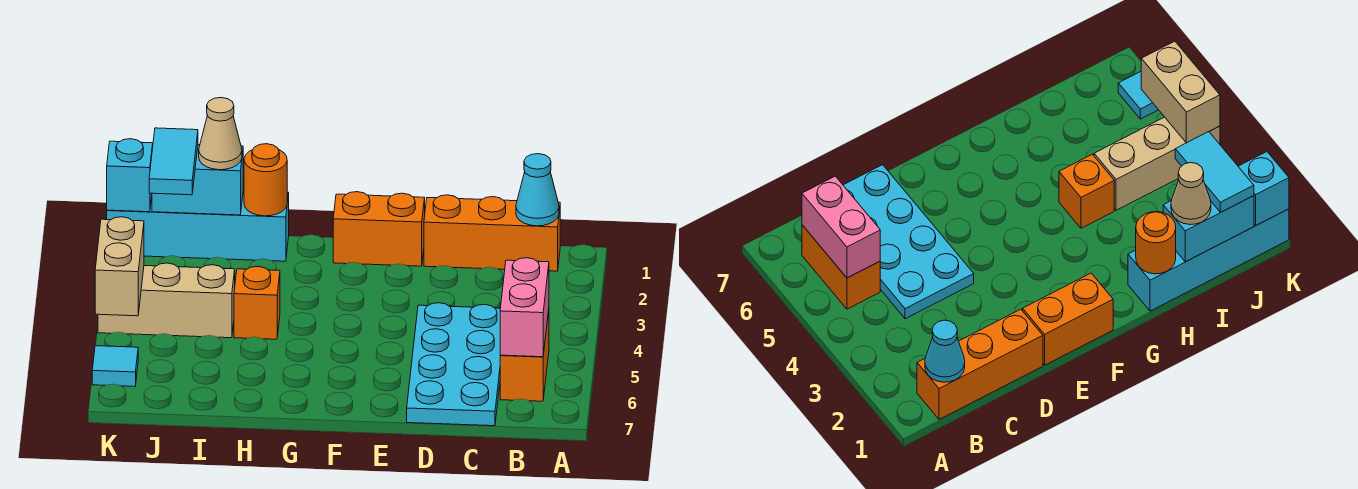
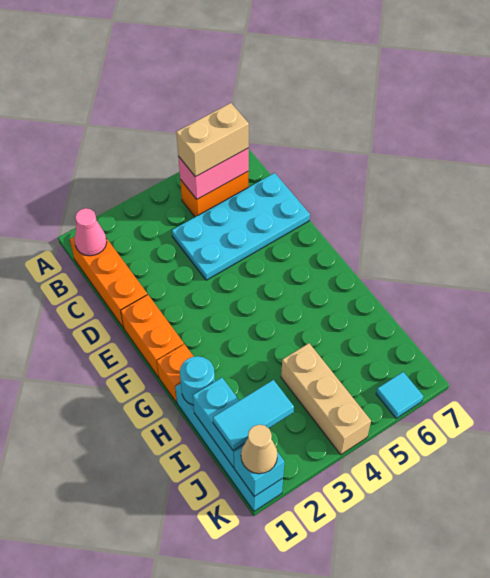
cyan cone B1 level 2 -> pink cone B1 level 2
orange round brick H1 level 2 -> cyan round brick H1 level 2
orange brick H4 level 1 -> orange brick G1 level 1
tan cone I1 level 3 -> tan cone K1 level 3
tan brick K4:K5 level 2 -> tan brick B5:B6 level 3

